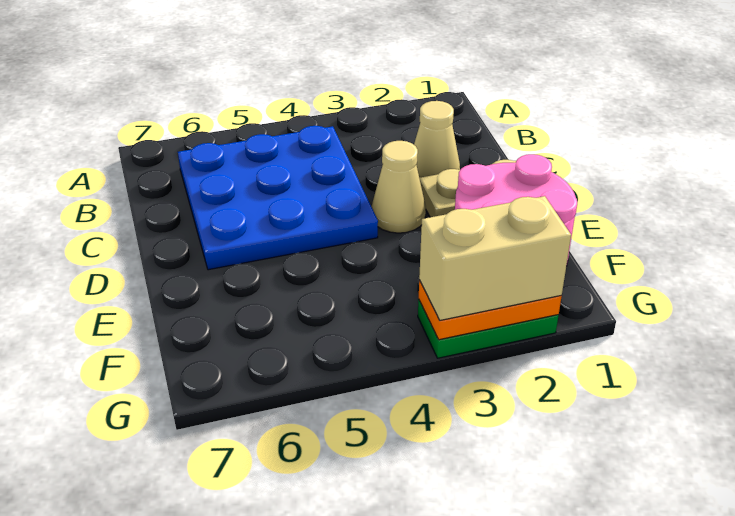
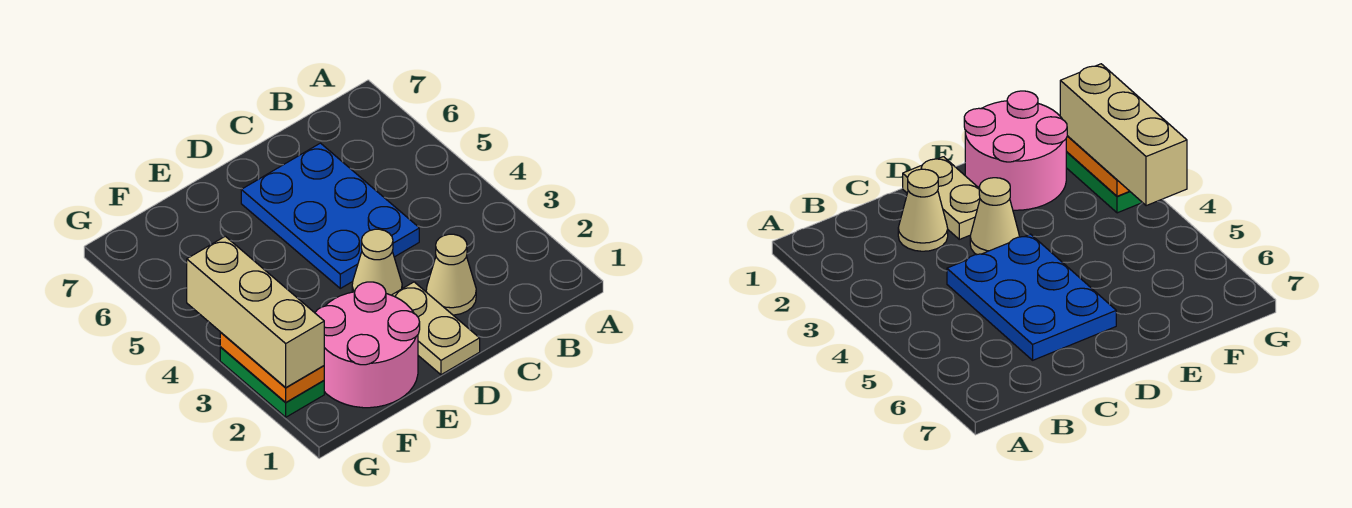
blue plate B4:D6 level 1 -> blue plate C4:D6 level 1
tan brick G2:G3 level 3 -> tan brick G2:G4 level 3

